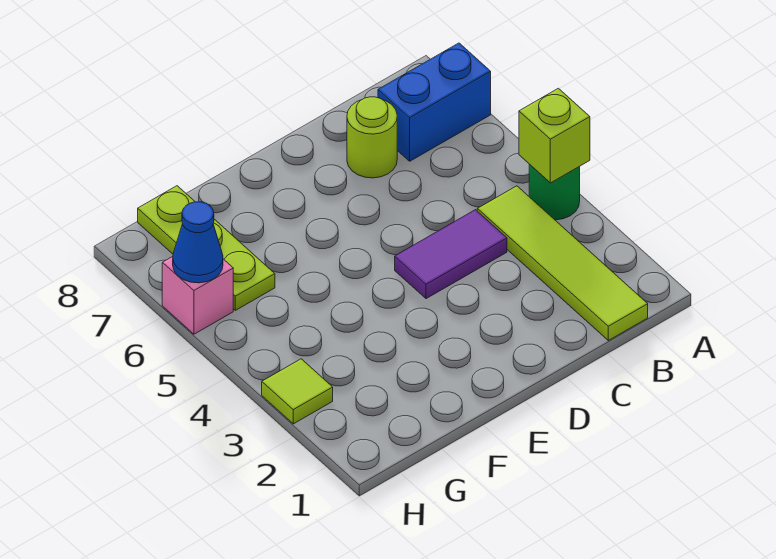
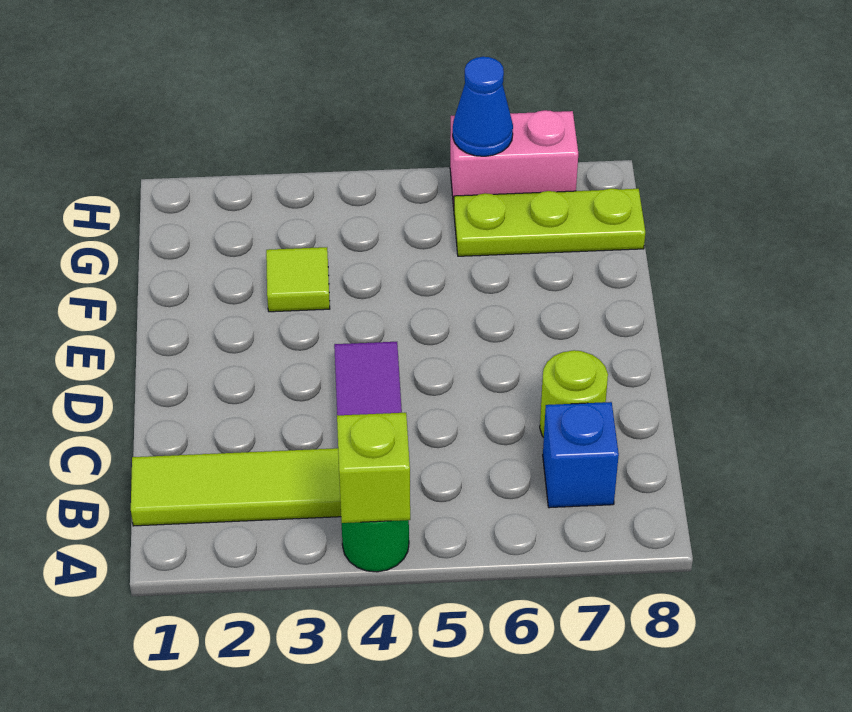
blue brick A7:B7 level 1 -> blue brick B7 level 1
lime tile H3 level 1 -> lime tile F3 level 1
pink brick H6 level 1 -> pink brick H6:H7 level 1

